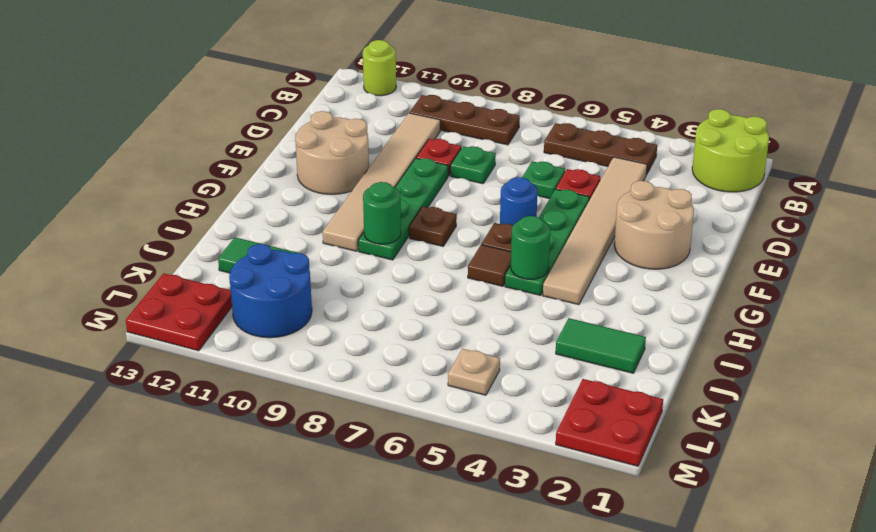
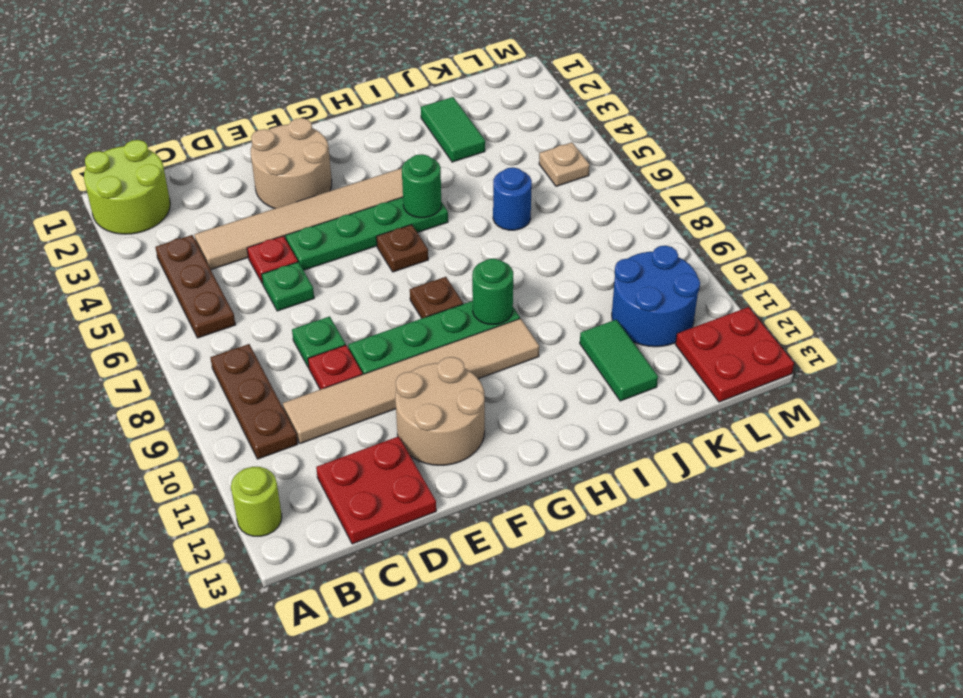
blue round brick F6 level 1 -> blue round brick J6 level 1
brown tile H6 level 1 -> none
red plate L1:M2 level 1 -> red plate C12:D13 level 1

